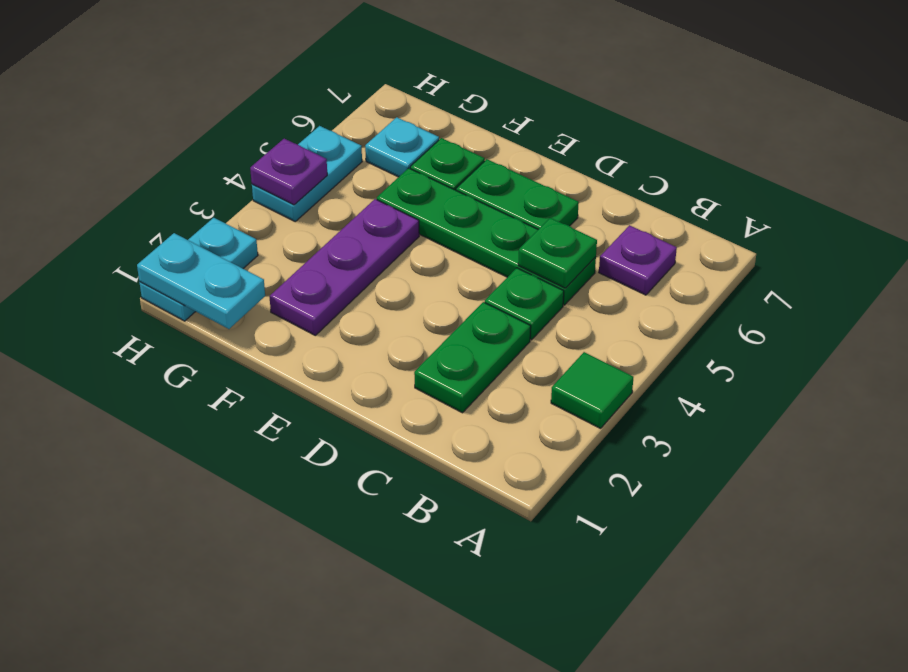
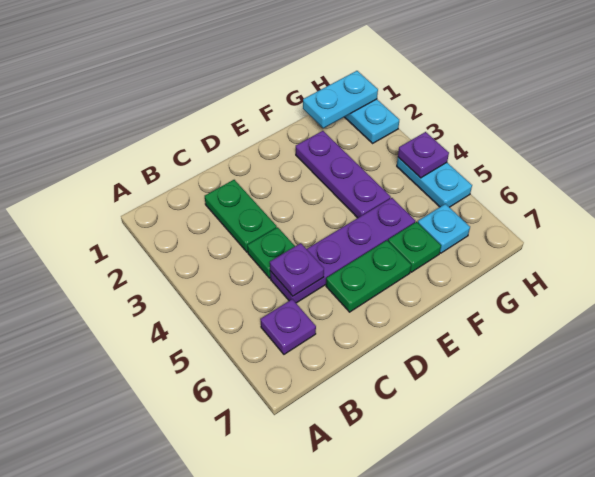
green tile A3 level 1 -> none
green plate C5:F5 level 1 -> purple plate C5:F5 level 1
green plate C5 level 2 -> purple plate C5 level 2

